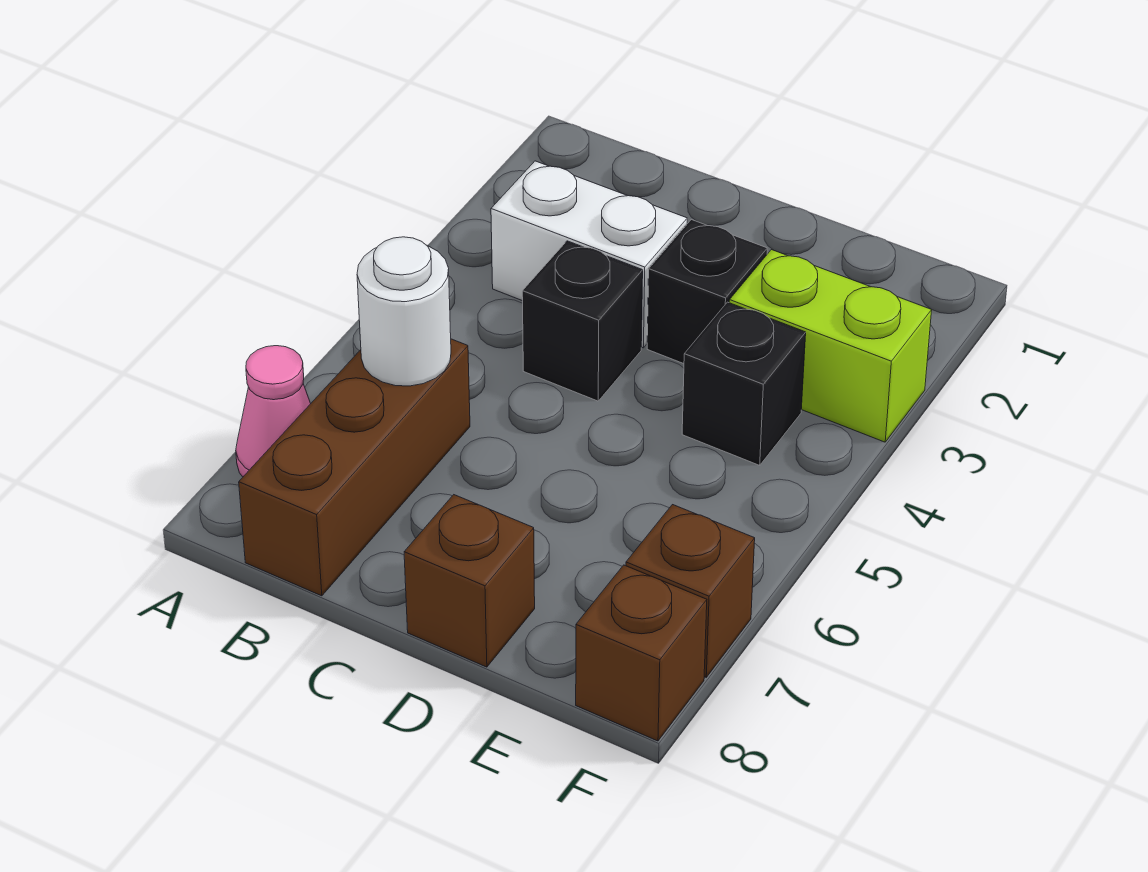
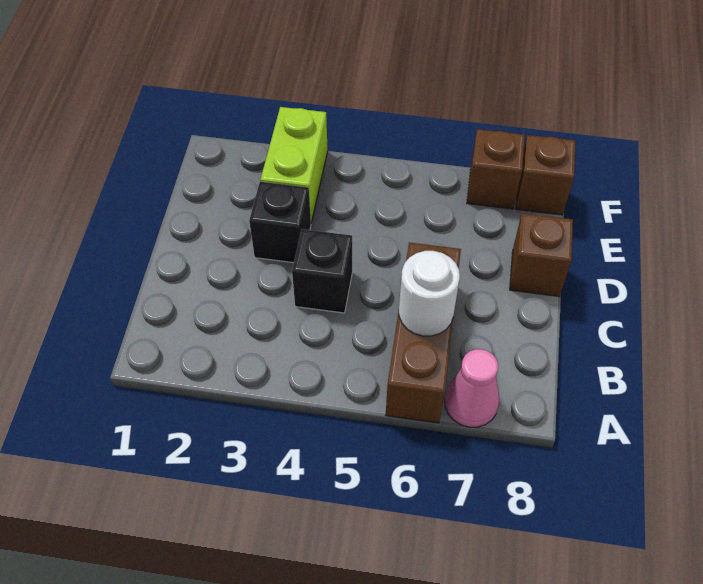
white brick B3:C3 level 1 -> none
brown brick B6:B8 level 1 -> brown brick A6:C6 level 1
black brick E4 level 1 -> none

